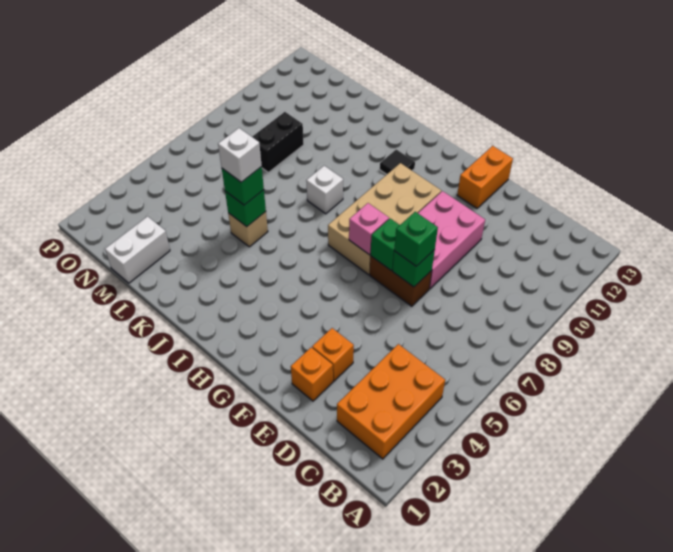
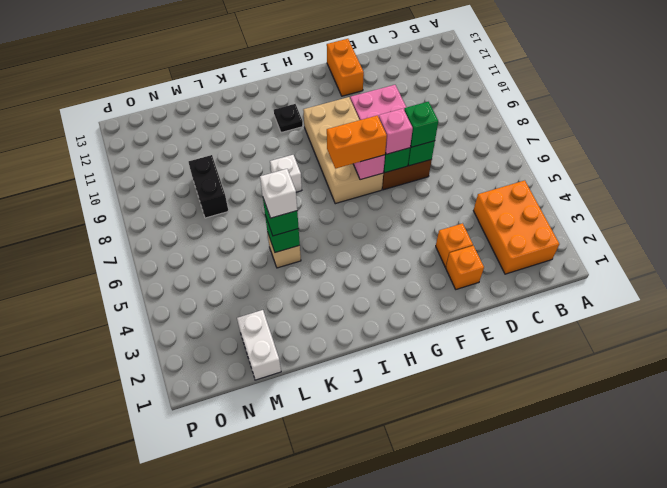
none -> pink brick F7 level 3
none -> orange brick G7:H7 level 3
black tile I11 level 1 -> black plate I11 level 1

